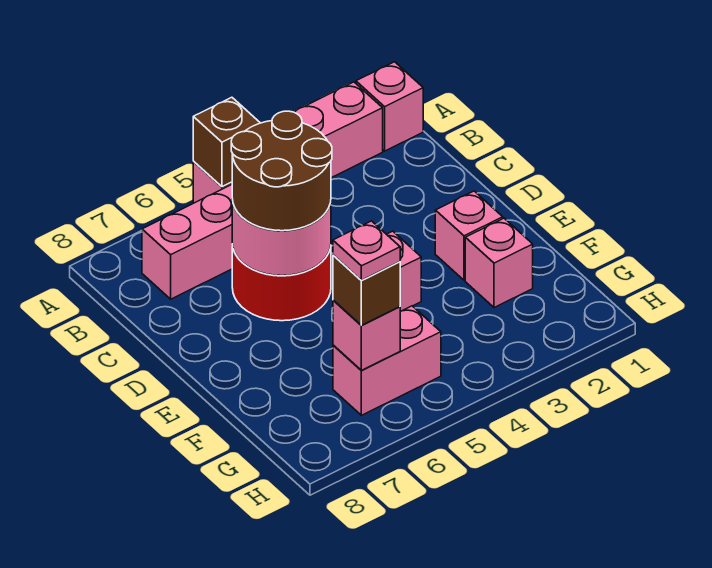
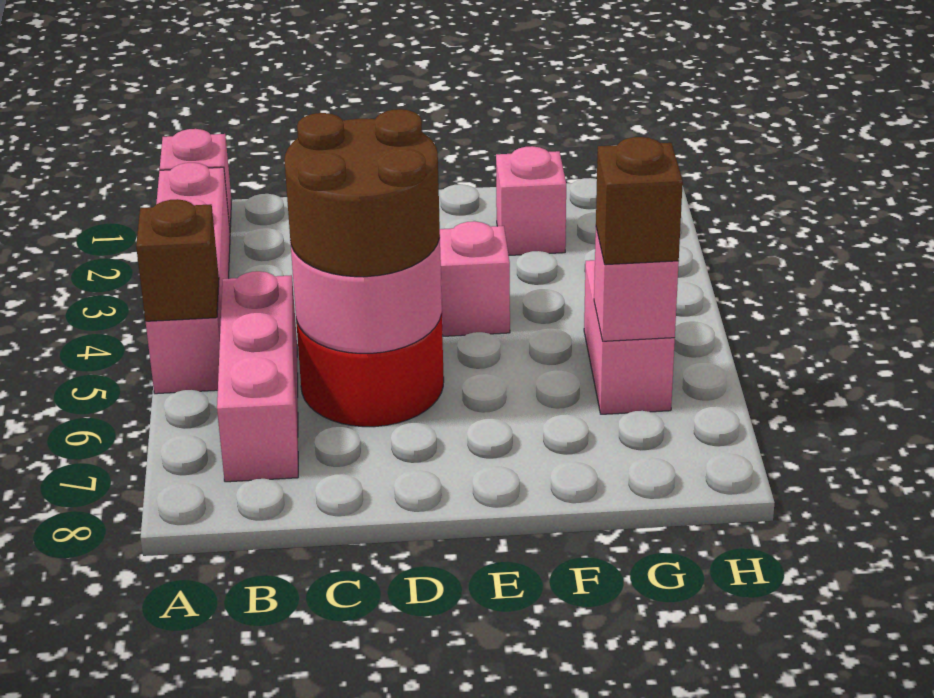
pink brick E2 level 1 -> none
pink plate G6 level 4 -> none

